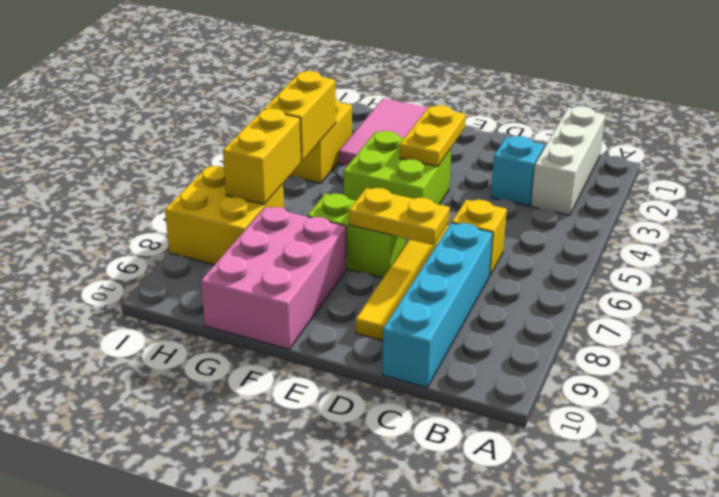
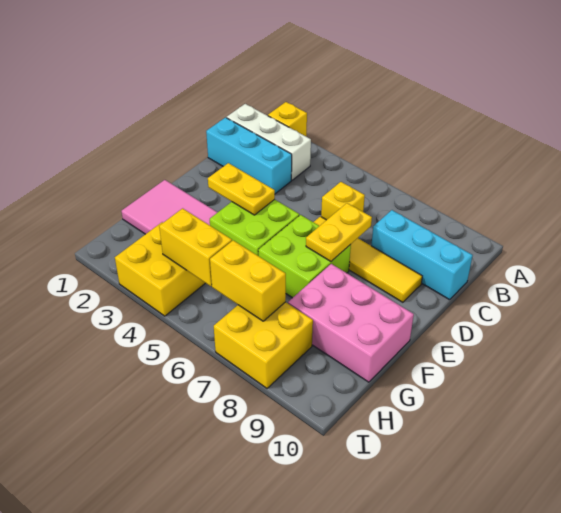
none -> yellow brick A2 level 1
cyan brick C3 level 1 -> cyan brick C1:C3 level 1
cyan brick C7:C10 level 1 -> cyan brick C8:C10 level 1
lime brick E7:F7 level 1 -> lime brick E6:F7 level 1

